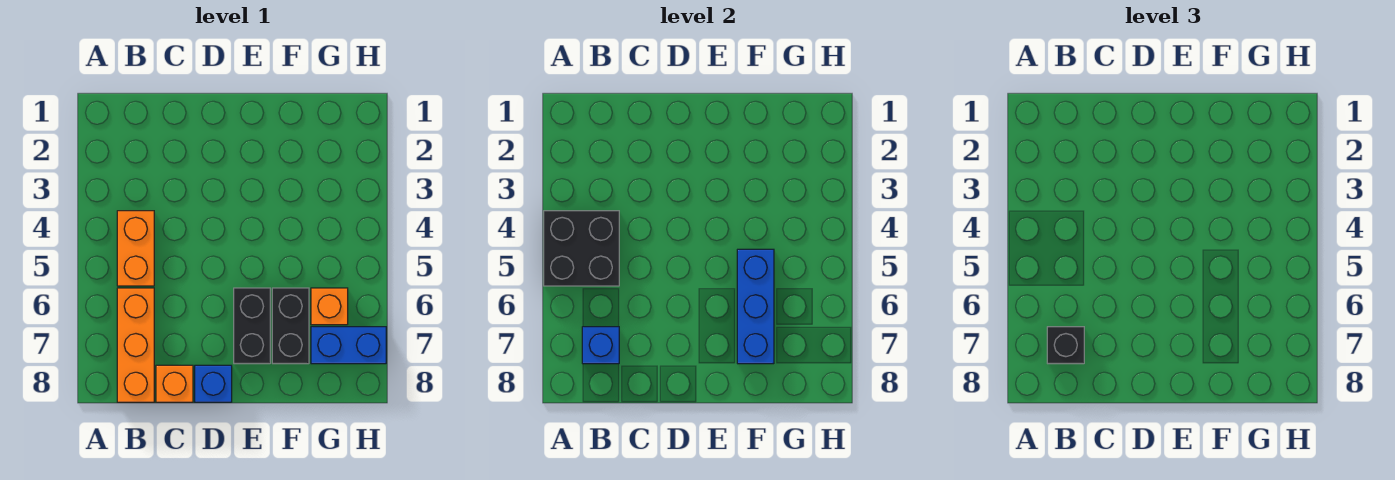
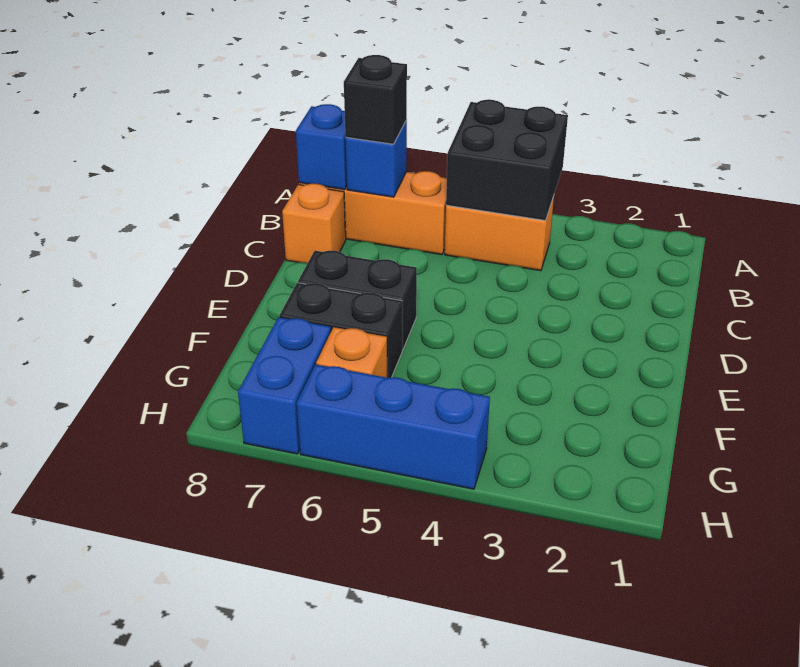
blue brick D8 level 1 -> blue brick B8 level 2
blue brick F5:F7 level 2 -> blue brick H4:H6 level 1

